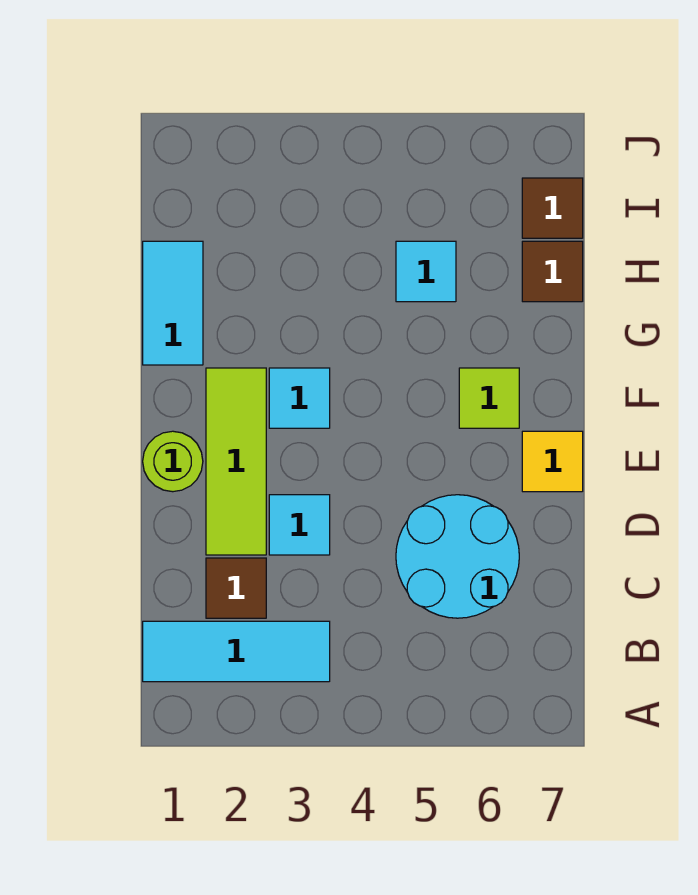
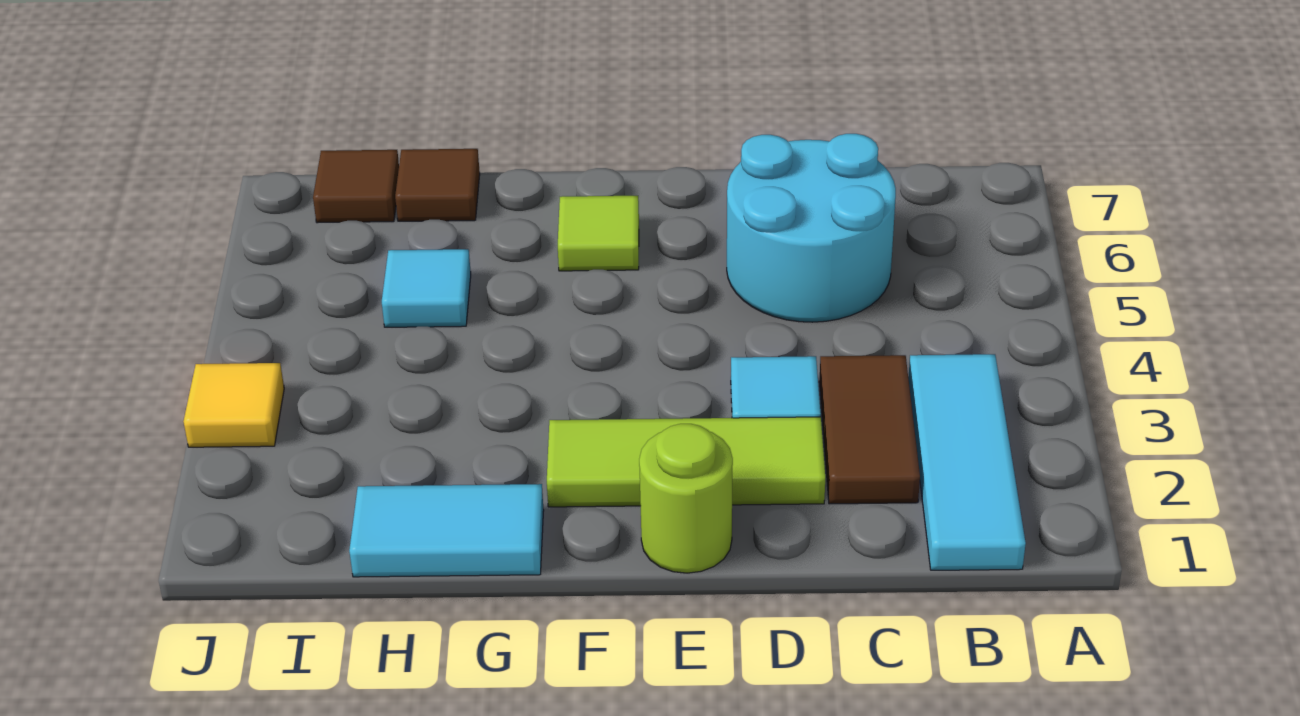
brown tile C2 level 1 -> brown tile C2:C3 level 1
yellow tile E7 level 1 -> yellow tile J3 level 1
cyan tile F3 level 1 -> none

